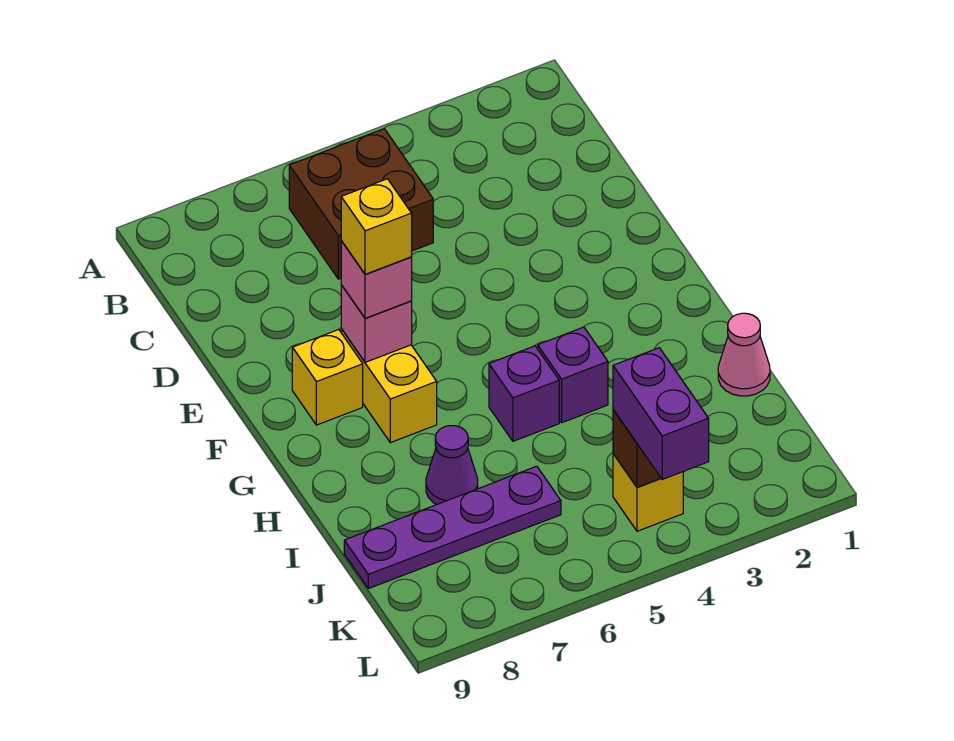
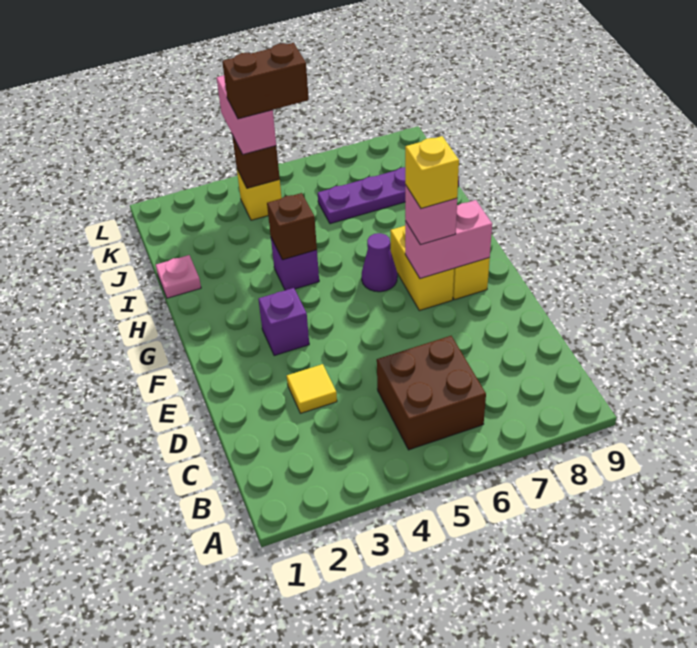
none -> yellow tile D3 level 1
pink brick F7 level 2 -> pink brick F7:F8 level 2
none -> brown brick H4 level 2
purple brick H5 level 1 -> purple brick F3 level 1
pink cone I1 level 1 -> pink plate I1 level 1
purple cone I7 level 1 -> purple cone G6 level 1
purple brick K4:L4 level 3 -> pink brick K4:L4 level 3
none -> brown brick K4:K5 level 4

